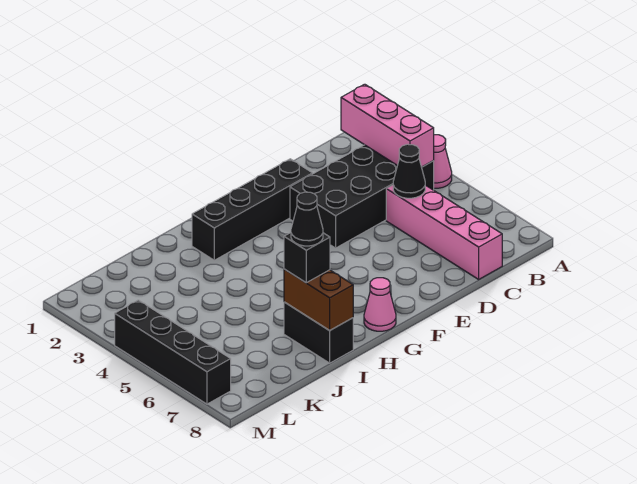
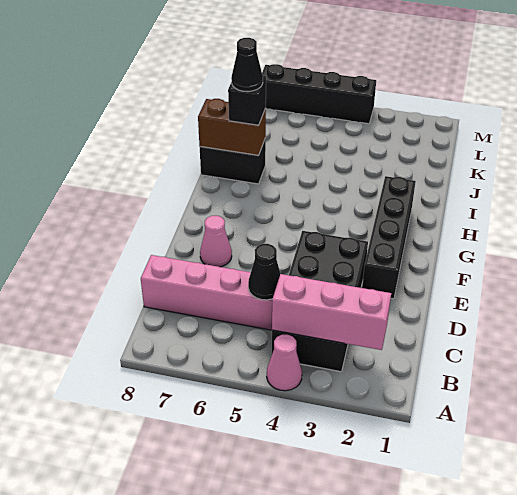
pink cone G8 level 1 -> pink cone E7 level 1

